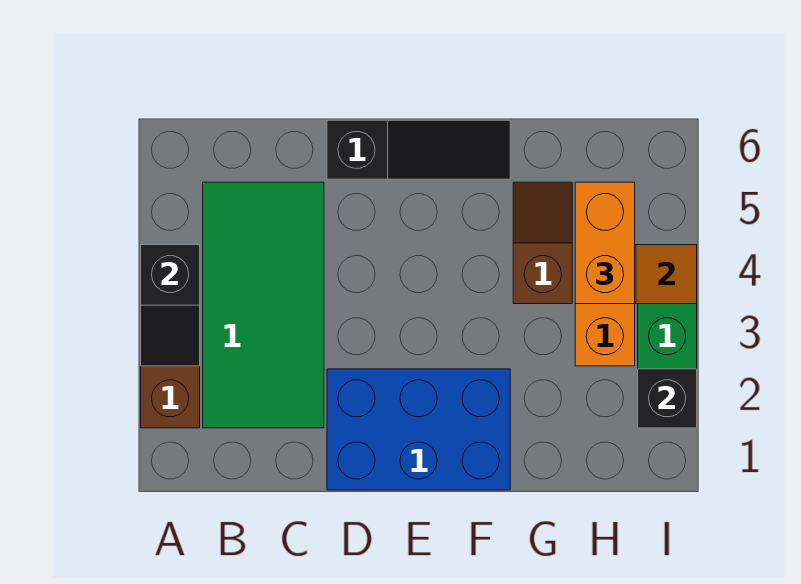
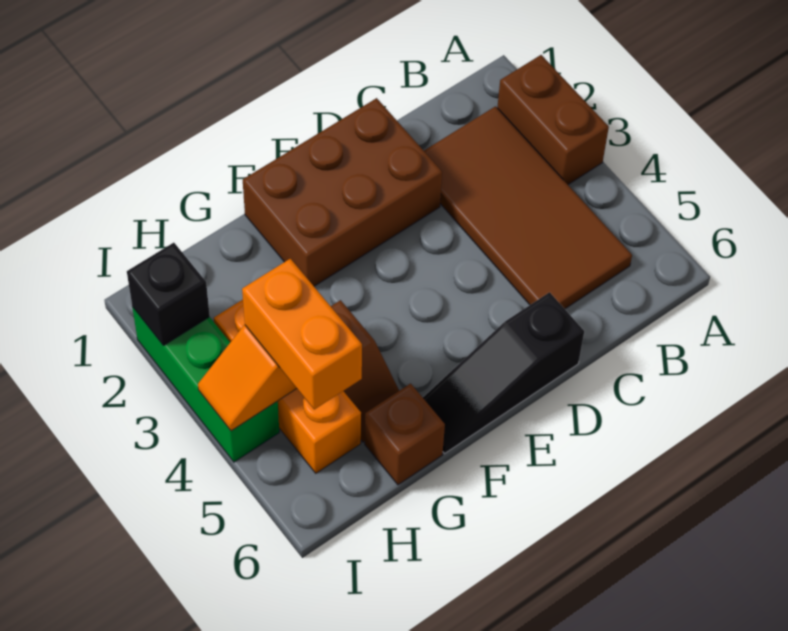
black slope A3:A4 level 2 top 4 -> none
green tile B2:C5 level 1 -> brown tile B2:C5 level 1
blue brick D1:F2 level 1 -> brown brick D1:F2 level 1
none -> brown brick G6 level 1

